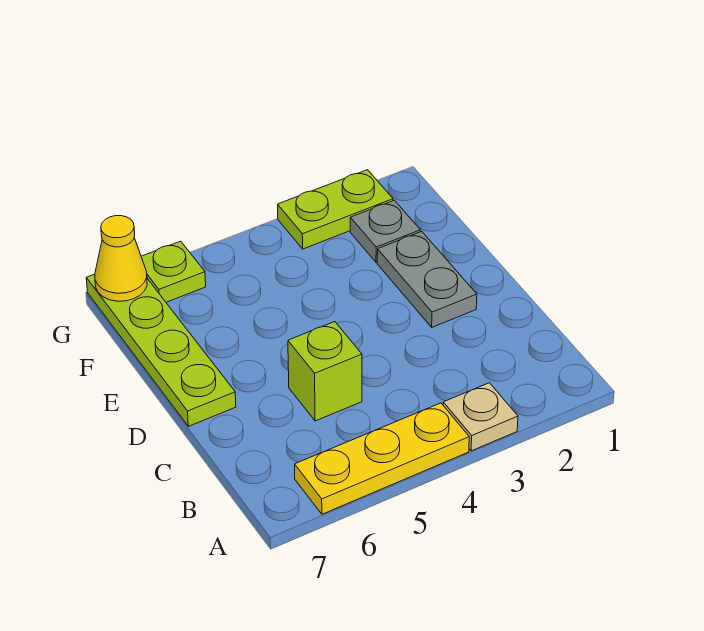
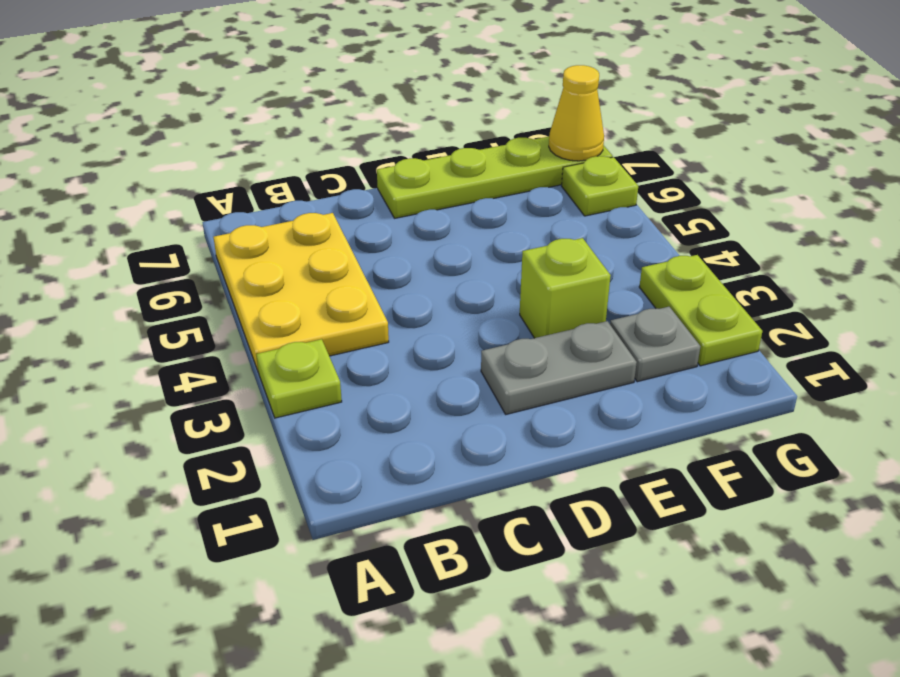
tan plate A3 level 1 -> lime plate A3 level 1
yellow plate A4:A6 level 1 -> yellow plate A4:B6 level 1
lime brick C5 level 1 -> lime brick E3 level 1

